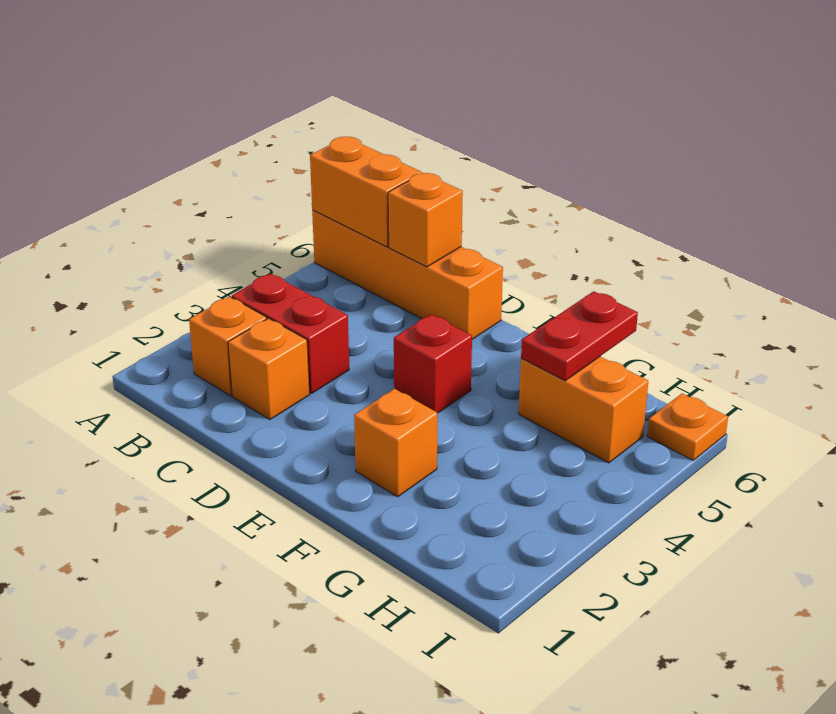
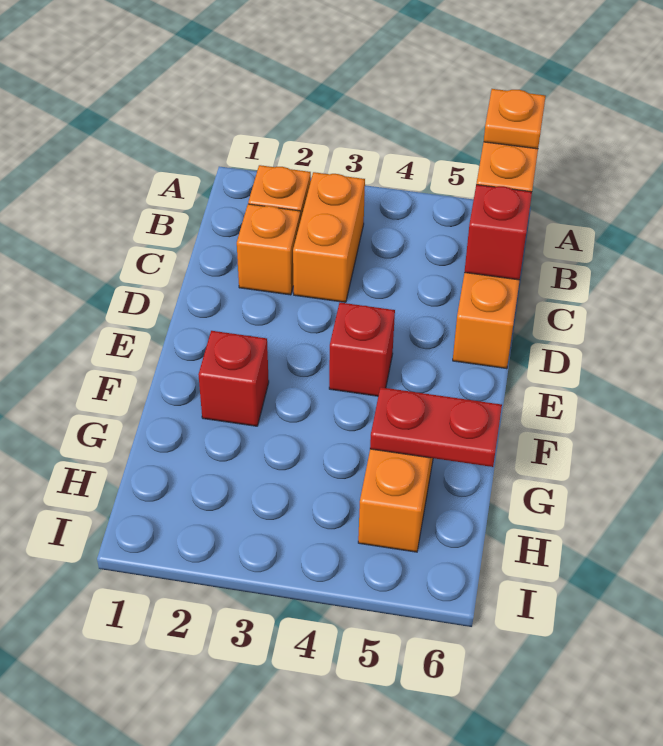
red brick B3:C3 level 1 -> orange brick B3:C3 level 1
orange brick C6 level 2 -> red brick C6 level 2
orange brick F2 level 1 -> red brick F2 level 1
orange plate I6 level 1 -> orange plate A6 level 3

